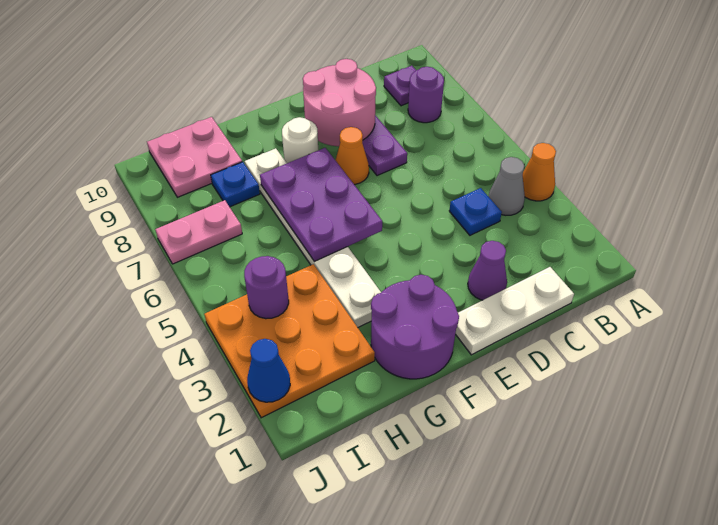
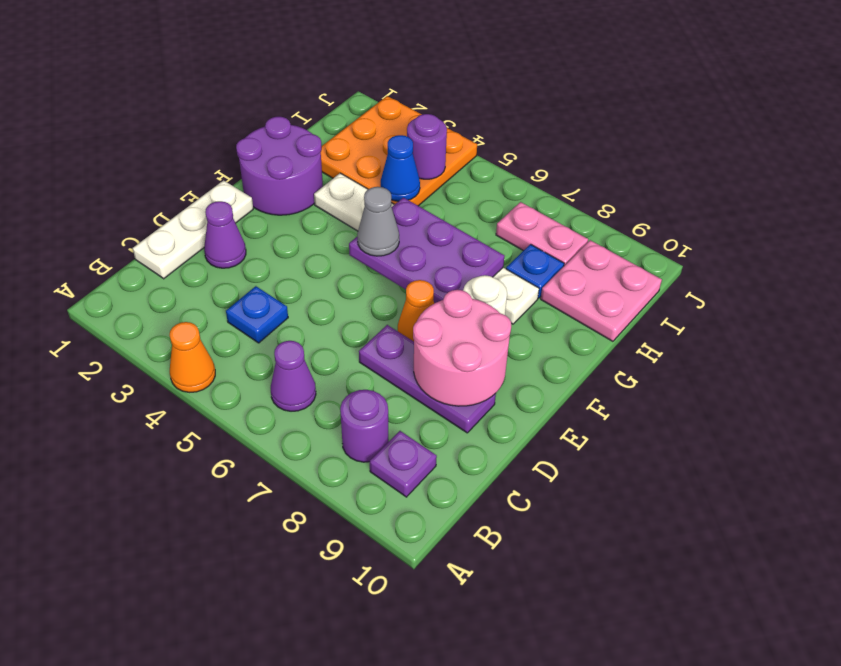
grey cone B4 level 1 -> grey cone F5 level 3
none -> purple cone B6 level 1
pink plate I7:J7 level 1 -> pink plate I7:I8 level 1
blue cone J2 level 2 -> blue cone H4 level 2

